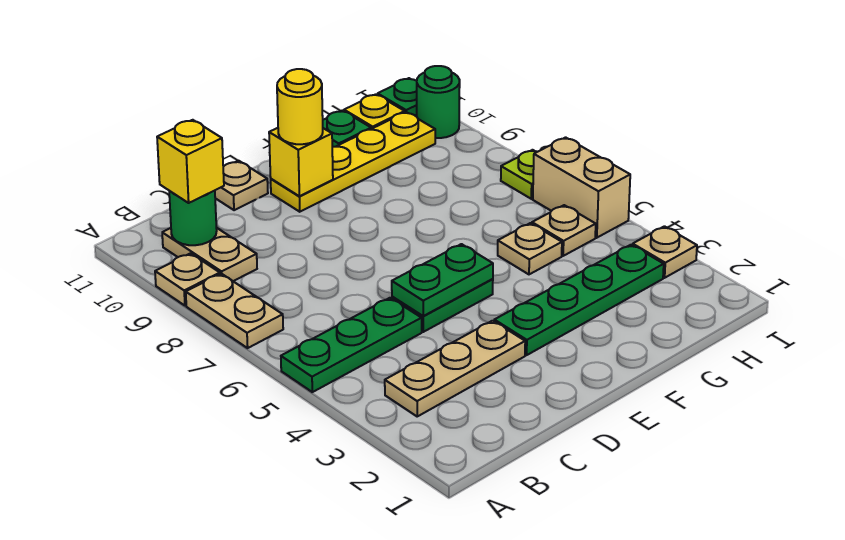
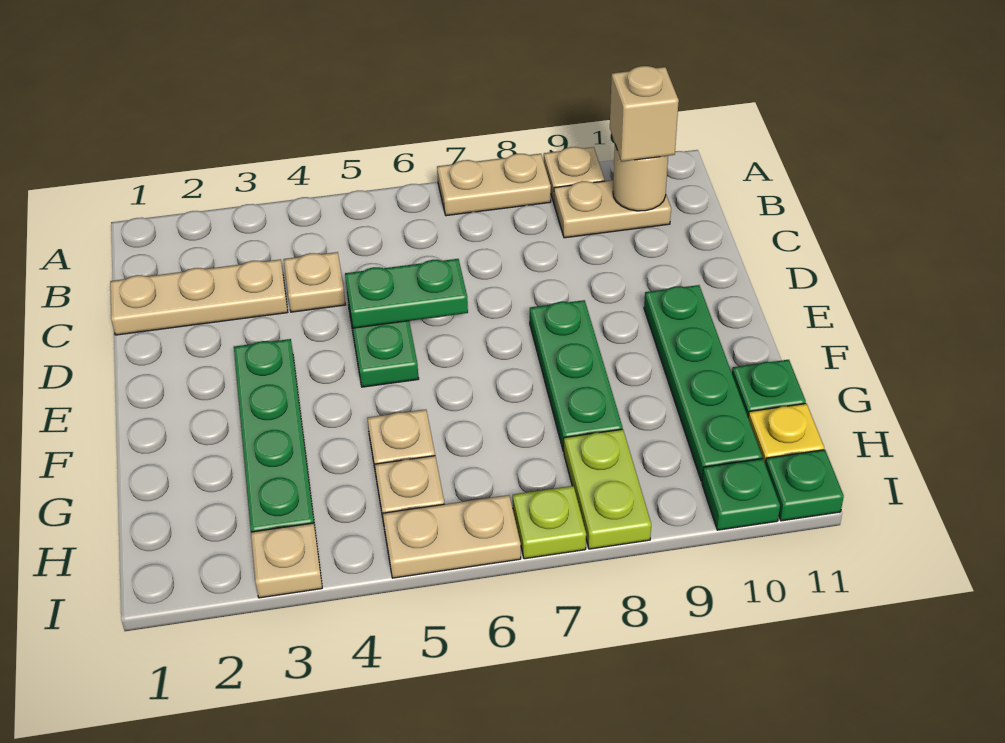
green plate A5:C5 level 1 -> green plate E8:G8 level 1
tan plate B3:D3 level 1 -> tan plate C1:C3 level 1
green round brick B10 level 2 -> tan round brick B10 level 2
yellow brick B10 level 3 -> tan brick B10 level 3
green plate D5:E5 level 2 -> green plate D5:D6 level 2
tan plate D11 level 1 -> tan plate C4 level 1
yellow plate E10:H10 level 1 -> green plate E10:H10 level 1
yellow brick E10 level 2 -> none
yellow round brick E10 level 3 -> none
none -> lime plate H8:I8 level 1
tan brick I5:I6 level 1 -> tan plate I5:I6 level 1
green round brick I10 level 1 -> green plate I10 level 1

